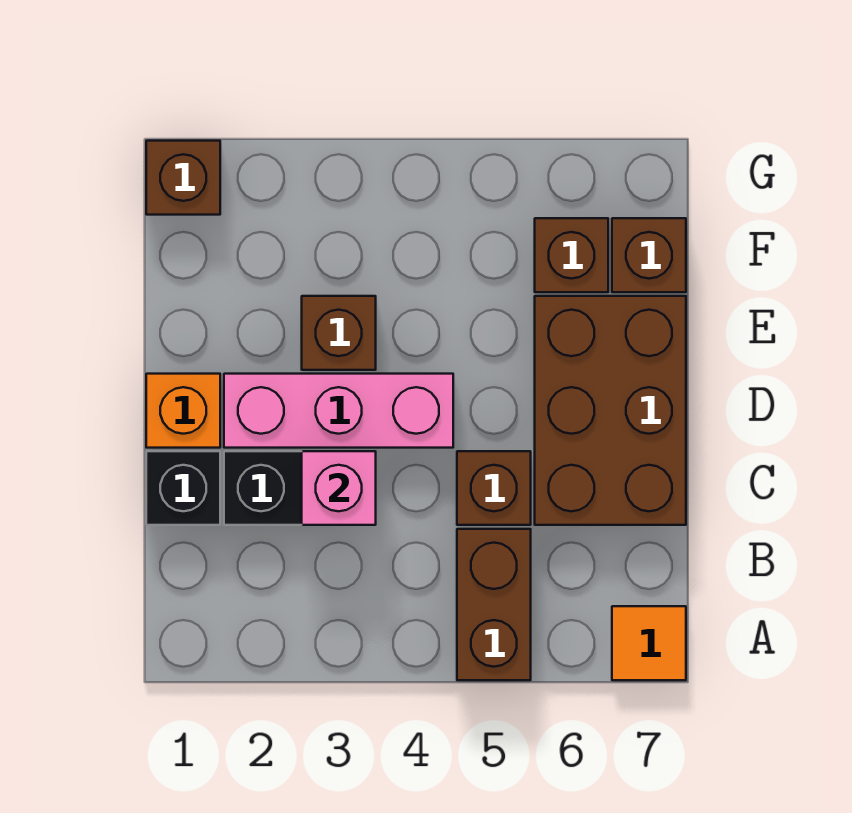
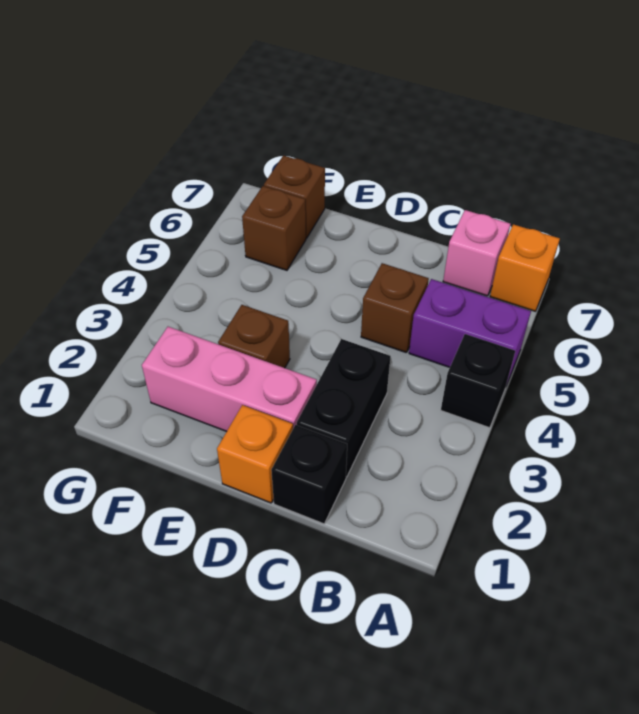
none -> black brick A4 level 1
brown brick A5:B5 level 1 -> purple brick A5:B5 level 1
orange tile A7 level 1 -> orange brick A7 level 1
pink brick C3 level 2 -> pink brick B7 level 1
brown brick C6:E7 level 1 -> none
pink brick D2:D4 level 1 -> pink brick D2:F2 level 1
brown brick G1 level 1 -> none

